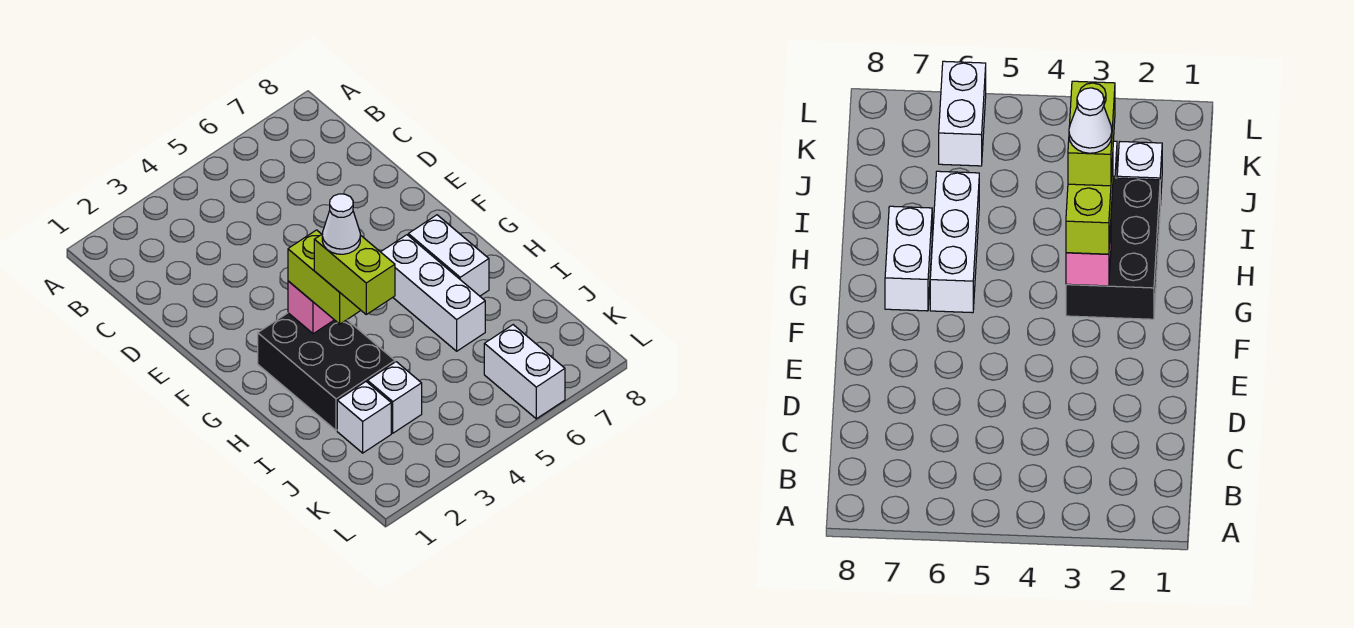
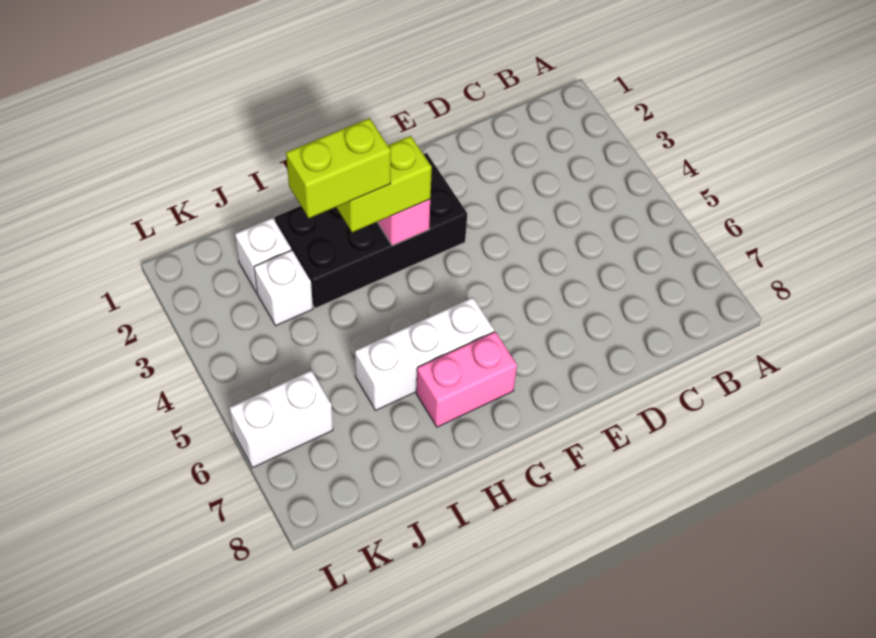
black brick G2:I3 level 1 -> black brick F2:I3 level 1
white brick G7:H7 level 1 -> pink brick G7:H7 level 1
white cone H3 level 5 -> none

